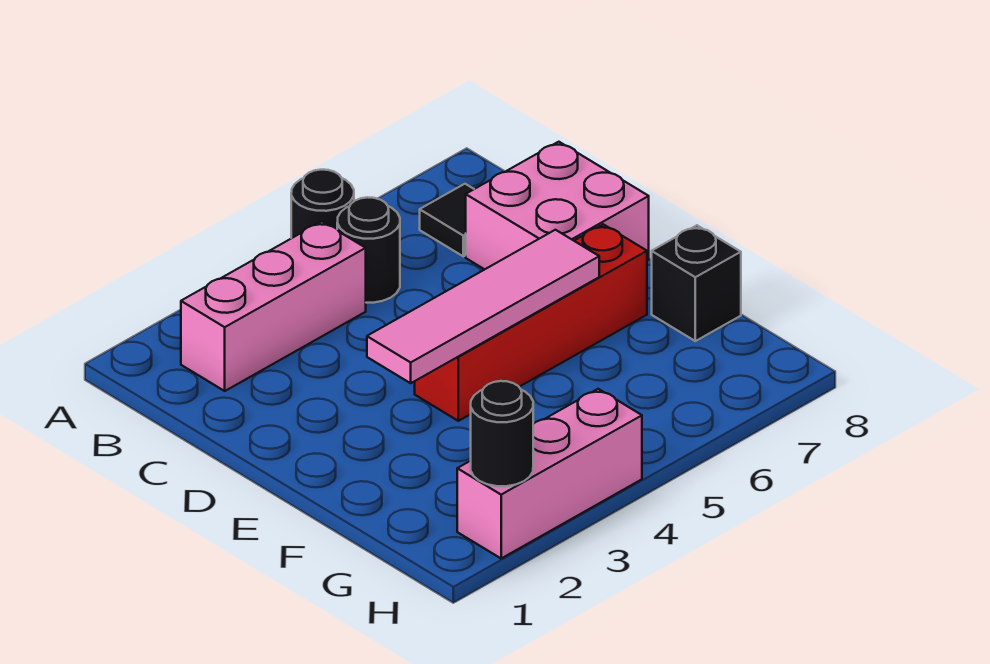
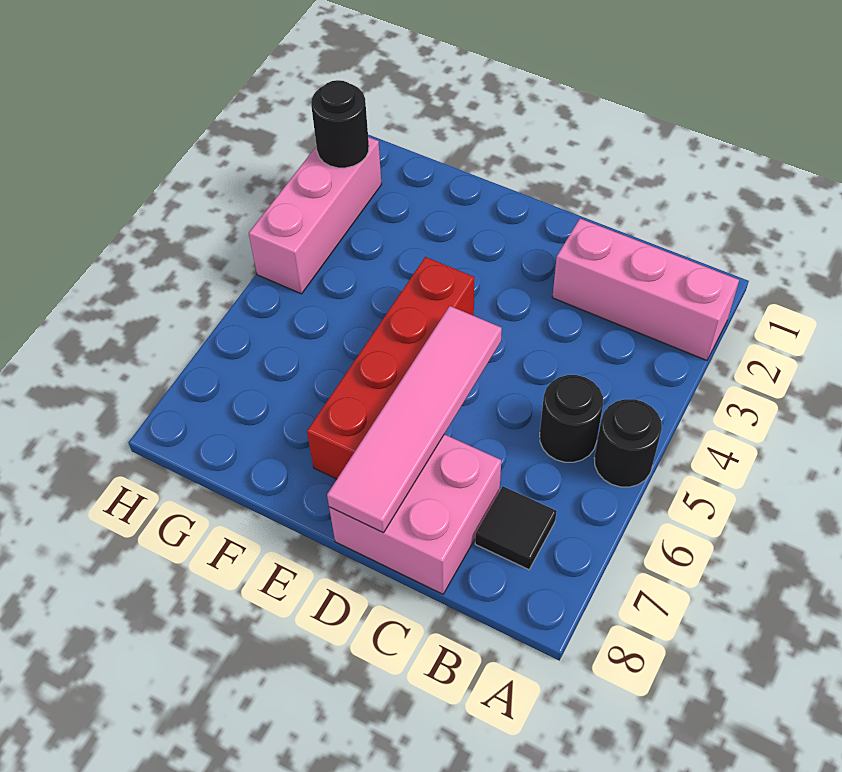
pink brick B2:B4 level 1 -> pink brick A2:C2 level 1
pink tile E3:E6 level 2 -> pink tile D5:D8 level 2
black brick F8 level 1 -> none

